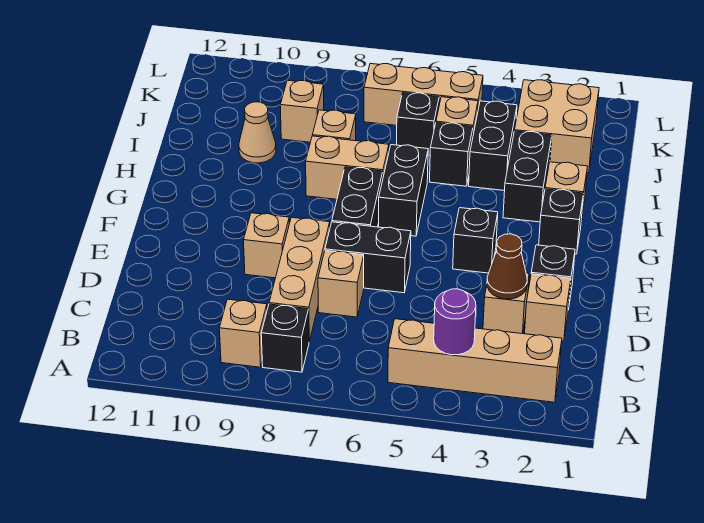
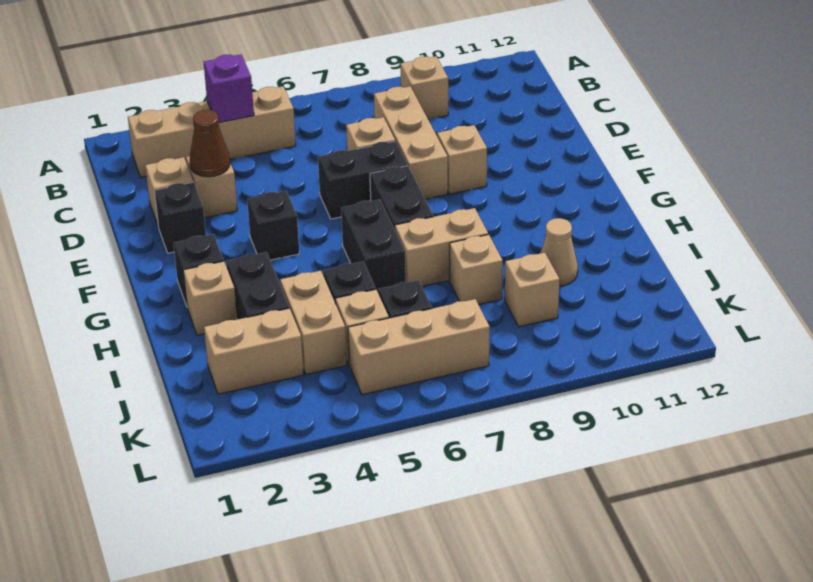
purple round brick B4 level 2 -> purple brick B4 level 2
black brick B8 level 1 -> none
black brick I4:J4 level 1 -> tan brick I4:J4 level 1
tan brick J2:K3 level 1 -> tan brick J2:J3 level 1

